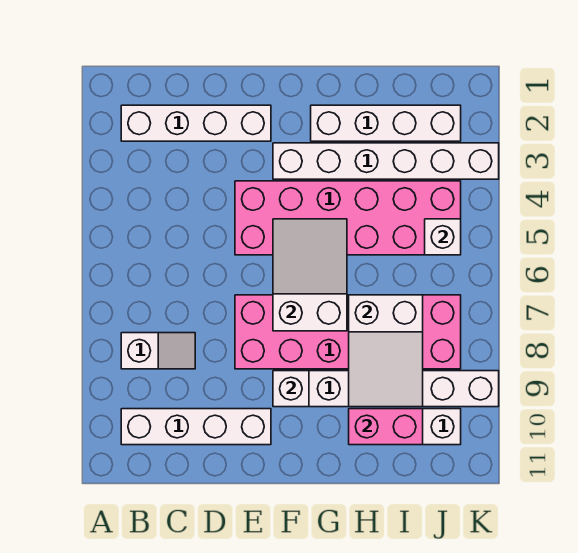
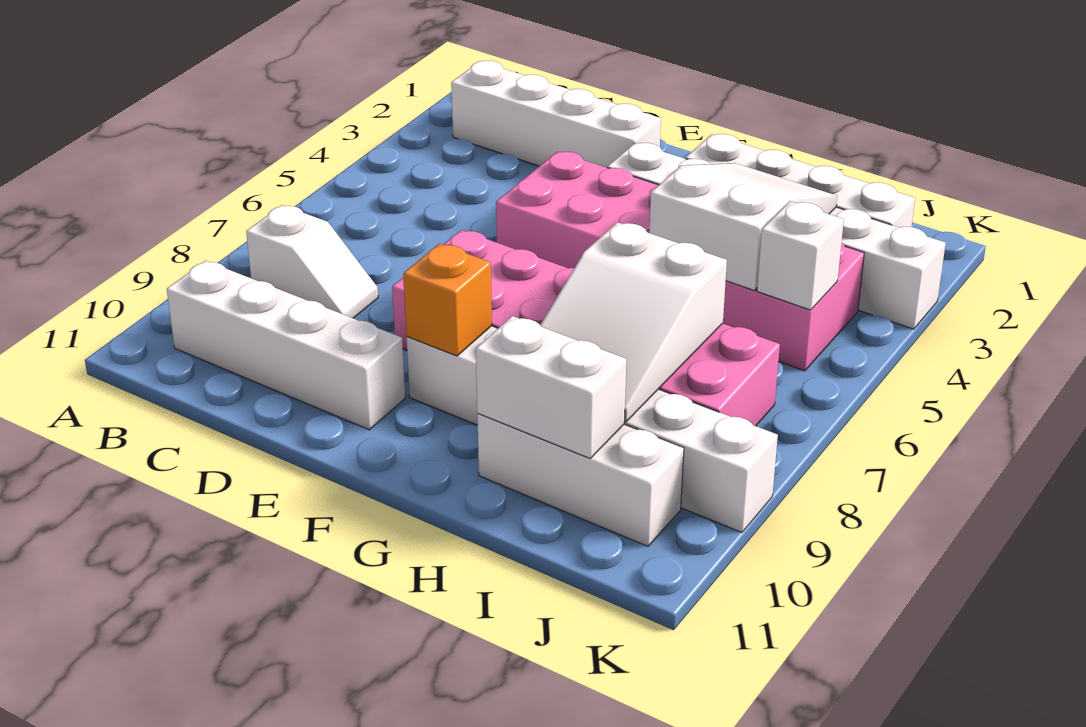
white slope F5:G7 level 2 top 7 -> white slope H3:I5 level 2 top 5
white brick F9 level 2 -> orange brick F9 level 2
pink brick H10:I10 level 2 -> white brick H10:I10 level 2

